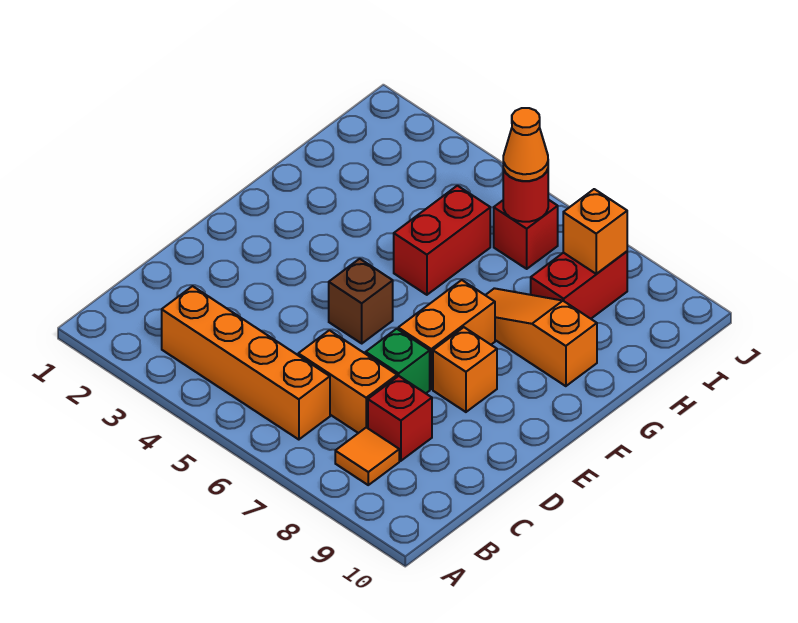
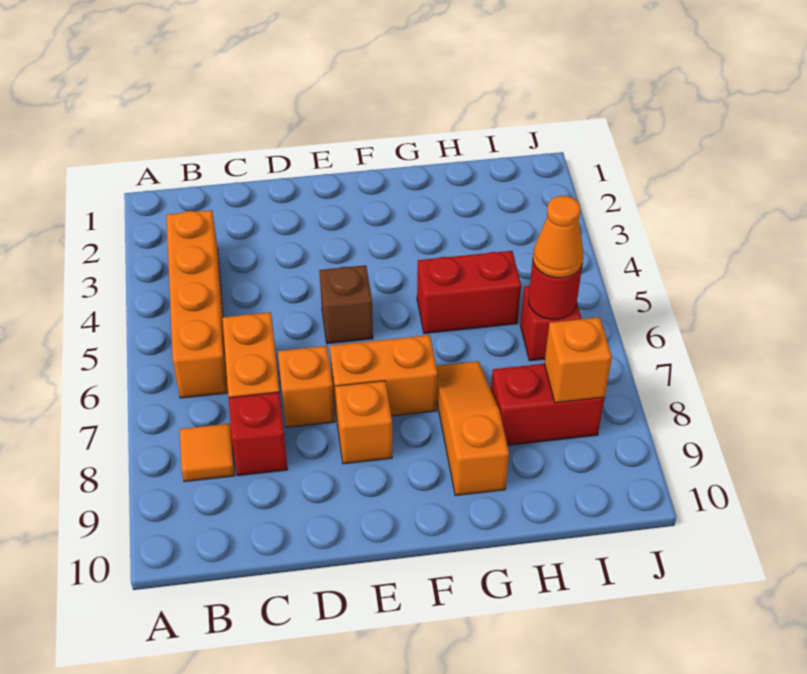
green brick D7 level 1 -> orange brick D7 level 1

